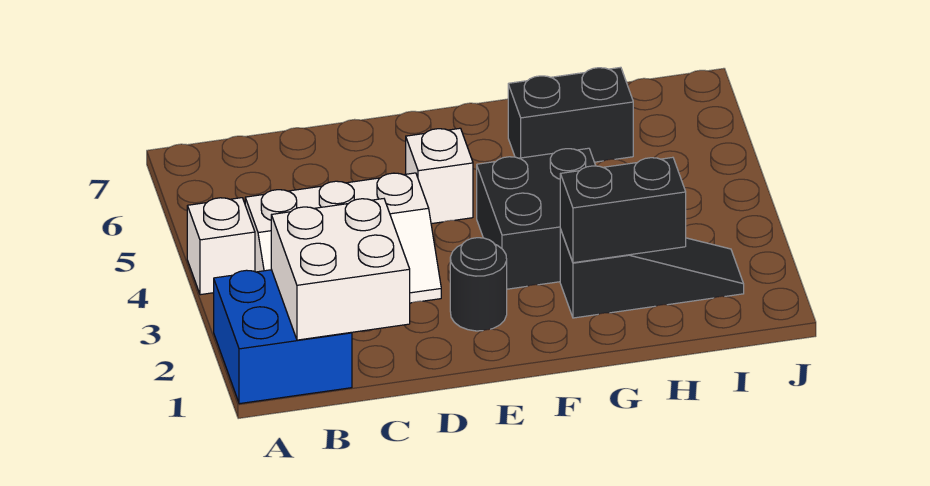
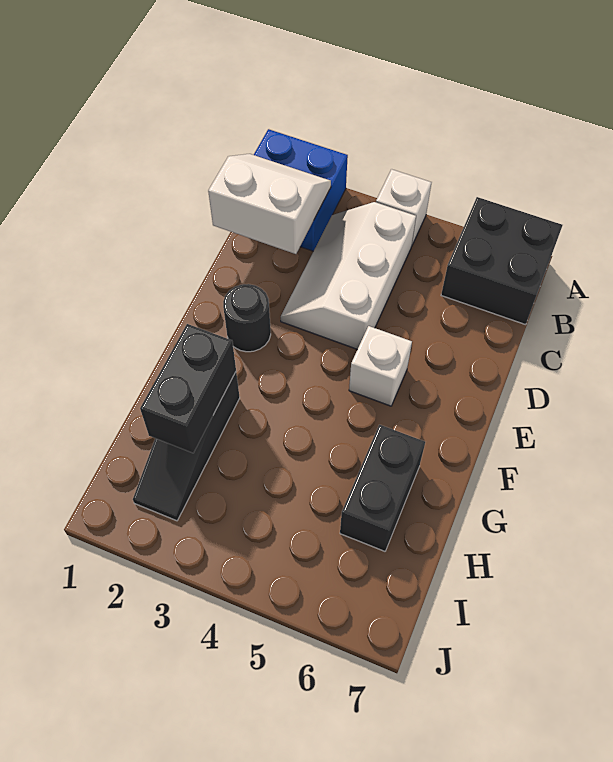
white brick B1:C2 level 2 -> white slope B1:C2 level 2 top C
black brick F3:G4 level 1 -> black brick A6:B7 level 1

